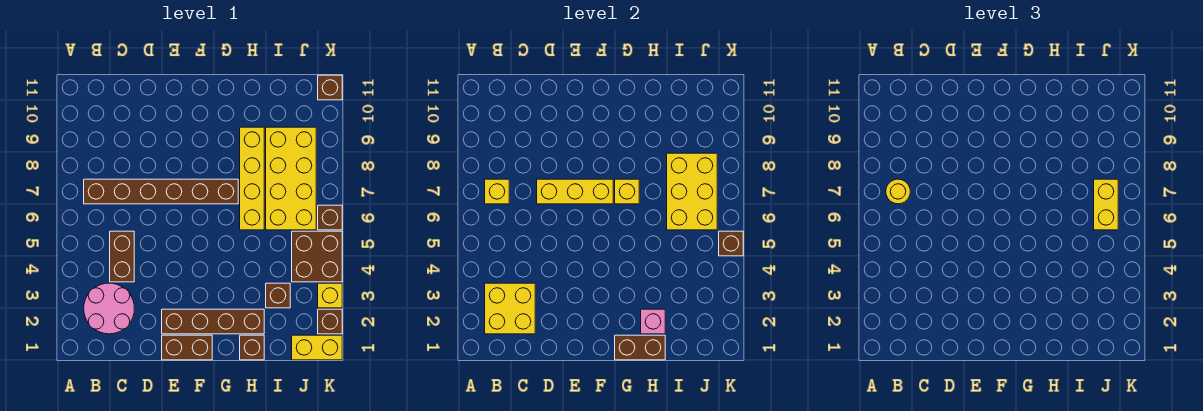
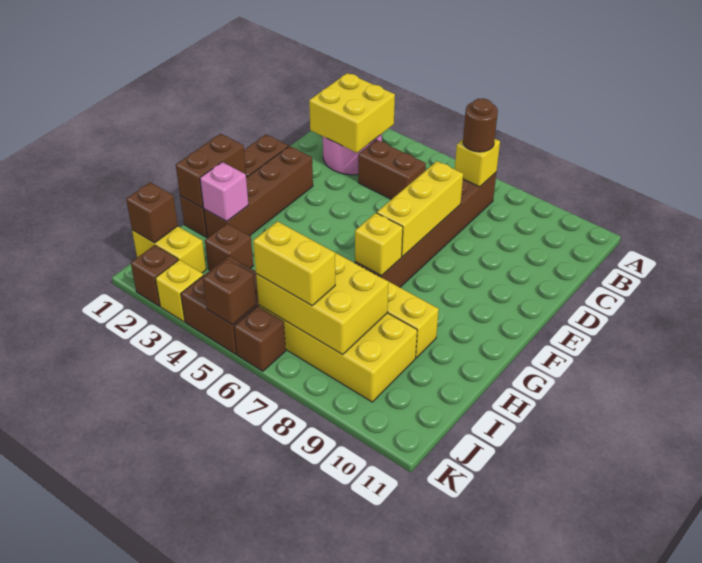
yellow round brick B7 level 3 -> brown round brick B7 level 3
yellow brick J1:K1 level 1 -> yellow brick J1:J2 level 1
brown brick K11 level 1 -> brown brick J1 level 2

